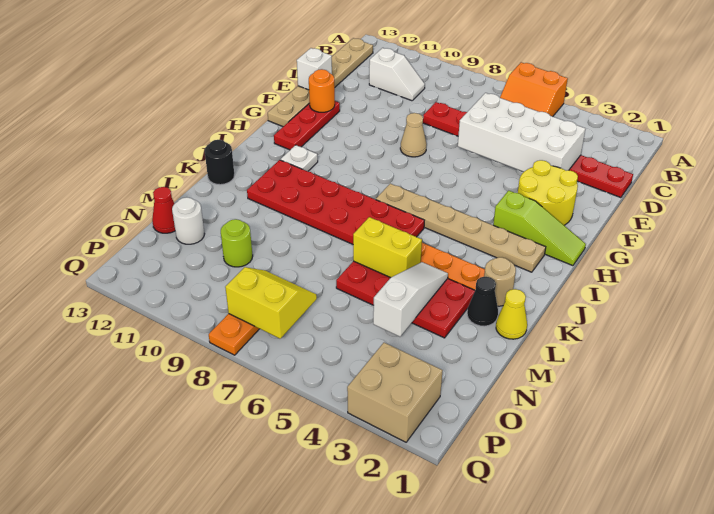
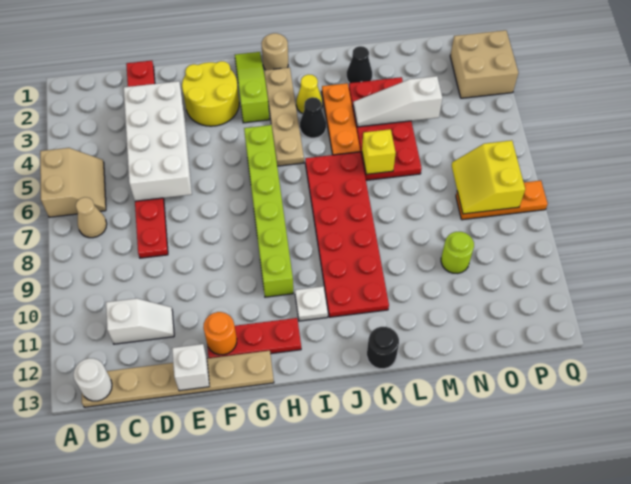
orange slope A5:B6 level 1 top A -> tan slope A5:B6 level 1 top A
white slope C10:C11 level 1 top 11 -> white slope C11:D11 level 1 top C
tan cone F8 level 1 -> tan cone B7 level 1
none -> lime brick H5:H10 level 1
tan plate I2:I7 level 1 -> tan plate I2:I5 level 1
none -> black cone J4 level 1
tan round brick K2 level 1 -> tan round brick I1 level 1
yellow cone L1 level 1 -> yellow cone J3 level 1
yellow brick L5:L6 level 2 -> yellow brick L6 level 2
white round brick N12 level 1 -> white round brick B13 level 2
red cone N13 level 1 -> none

